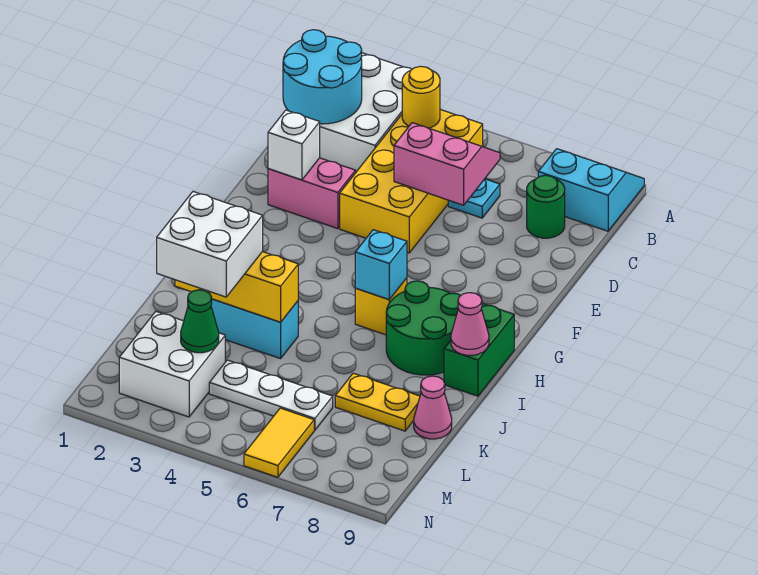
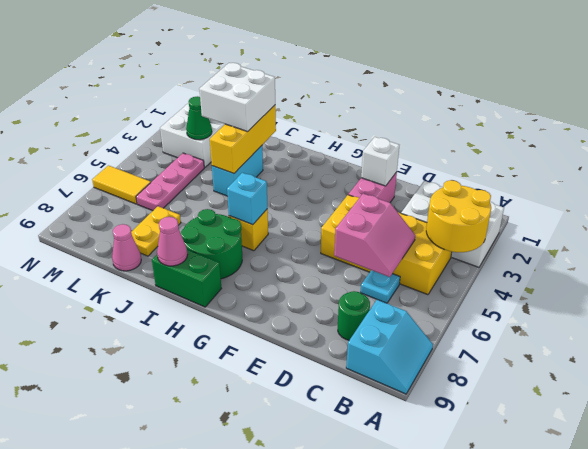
cyan round brick B1:C2 level 2 -> none
yellow round brick B4 level 2 -> yellow round brick A3:B4 level 2
white plate L4:L6 level 1 -> pink plate L4:L6 level 1

